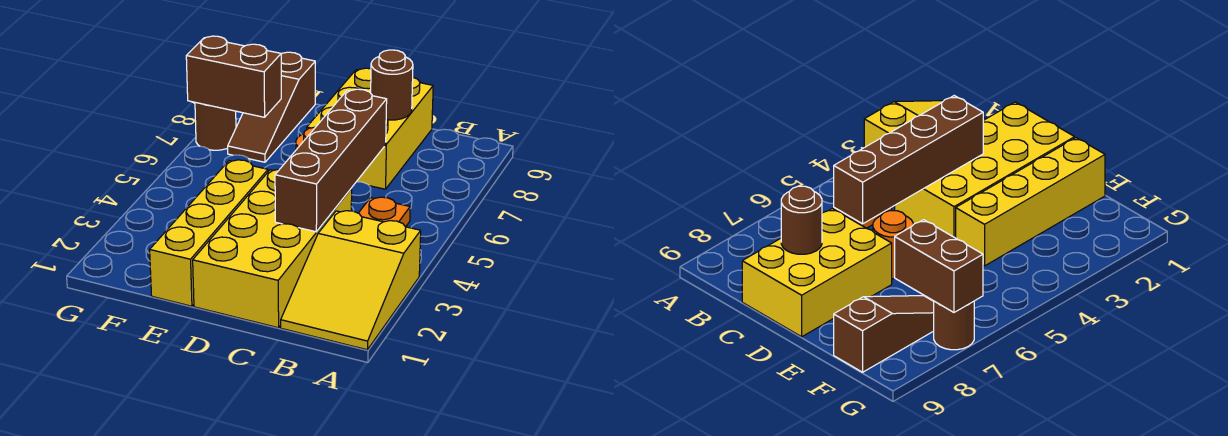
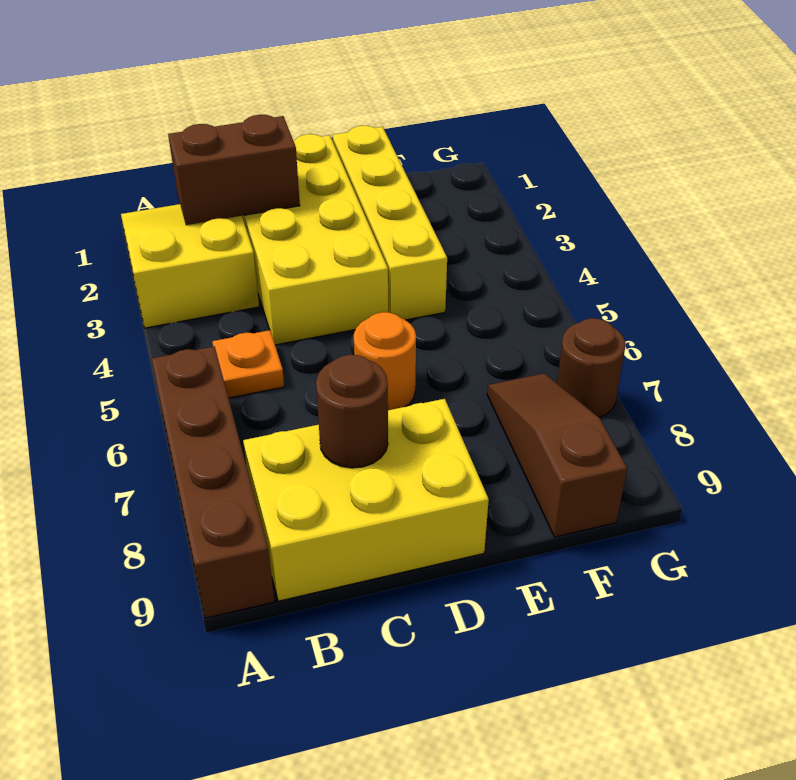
brown brick C3:C6 level 2 -> brown brick A6:A9 level 1
yellow brick C7:D9 level 1 -> yellow brick B8:D9 level 1
brown brick F7:G7 level 2 -> brown brick B2:C2 level 2

